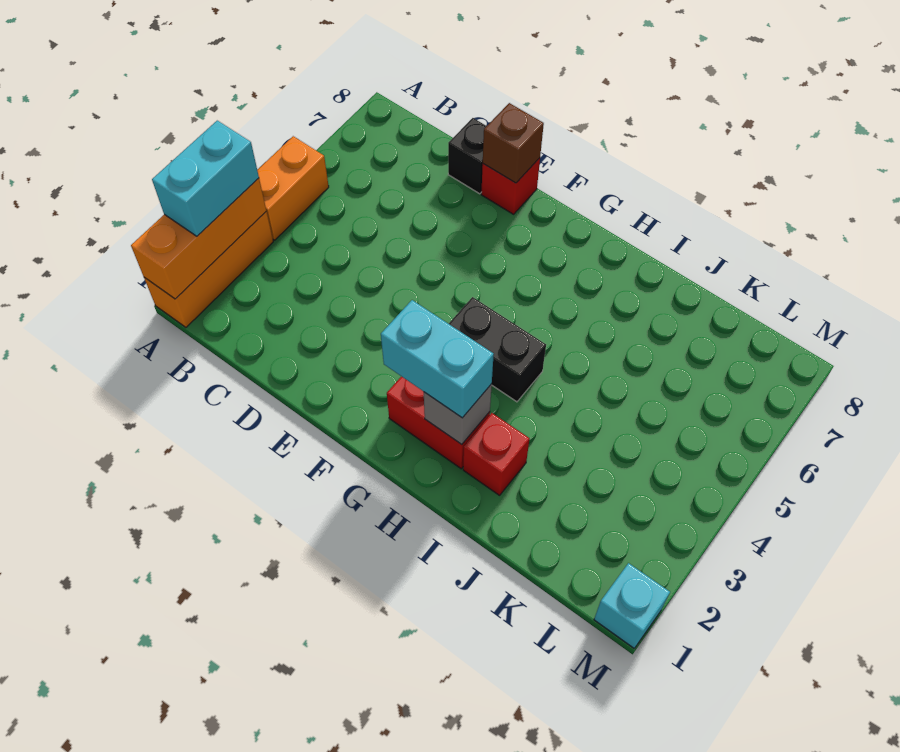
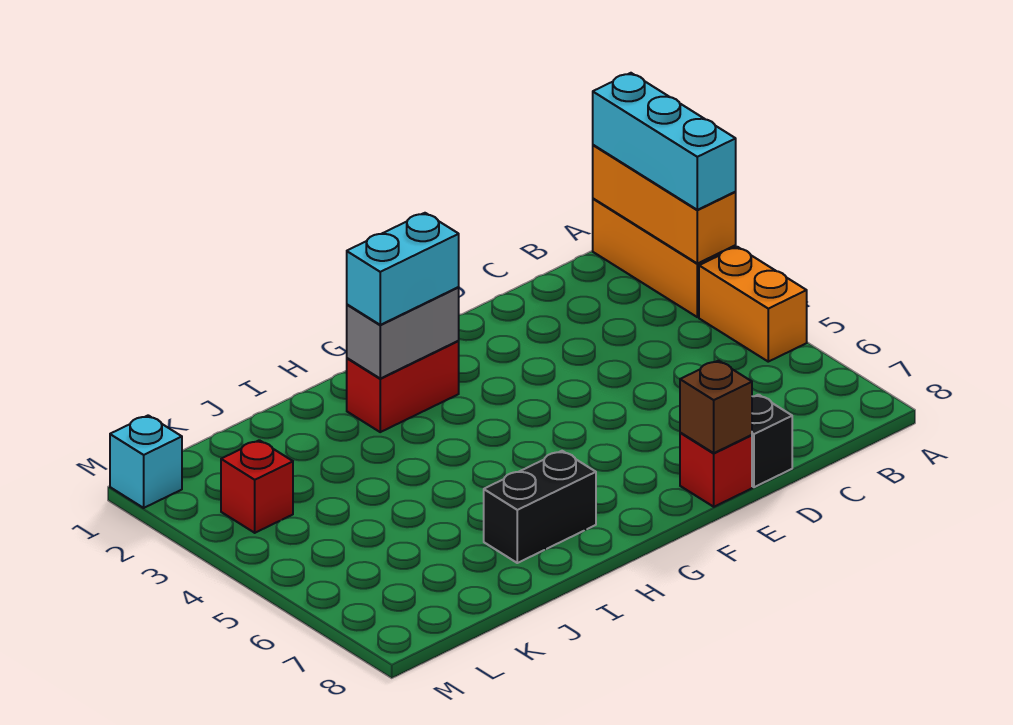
cyan brick A2:A3 level 3 -> cyan brick A1:A3 level 3
black brick G4:H4 level 1 -> black brick H7:I7 level 1
grey brick H2 level 2 -> grey brick G2:H2 level 2
red brick I2 level 1 -> red brick L3 level 1

